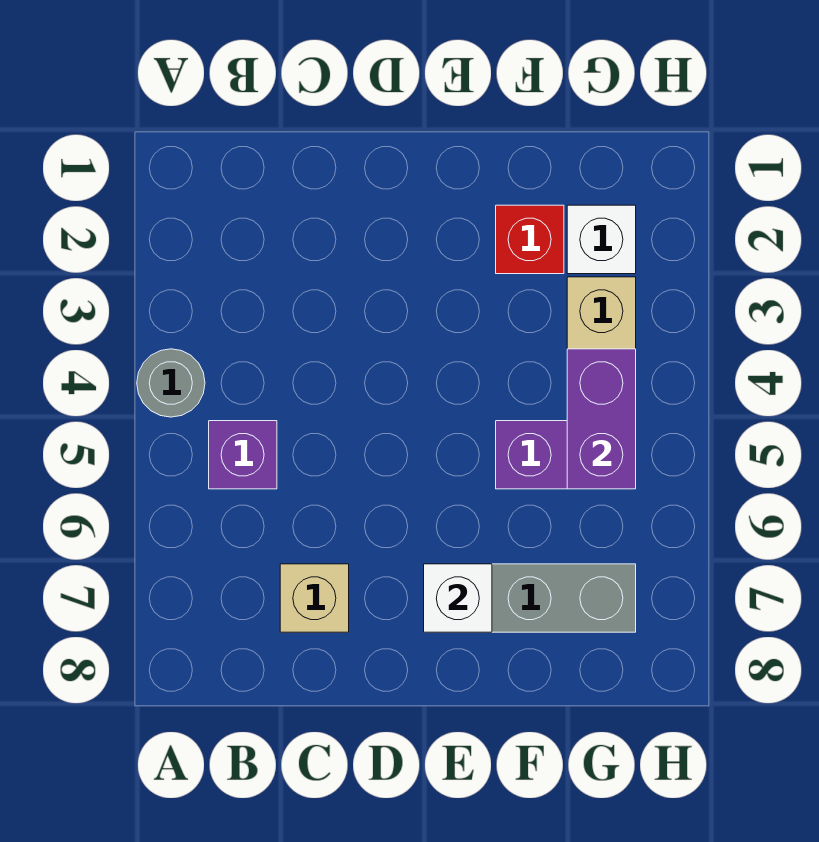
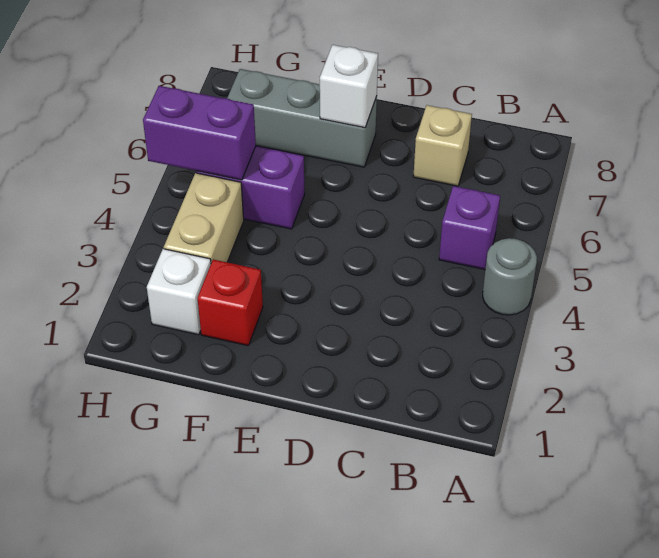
purple brick G4:G5 level 2 -> purple brick G5:H5 level 2

